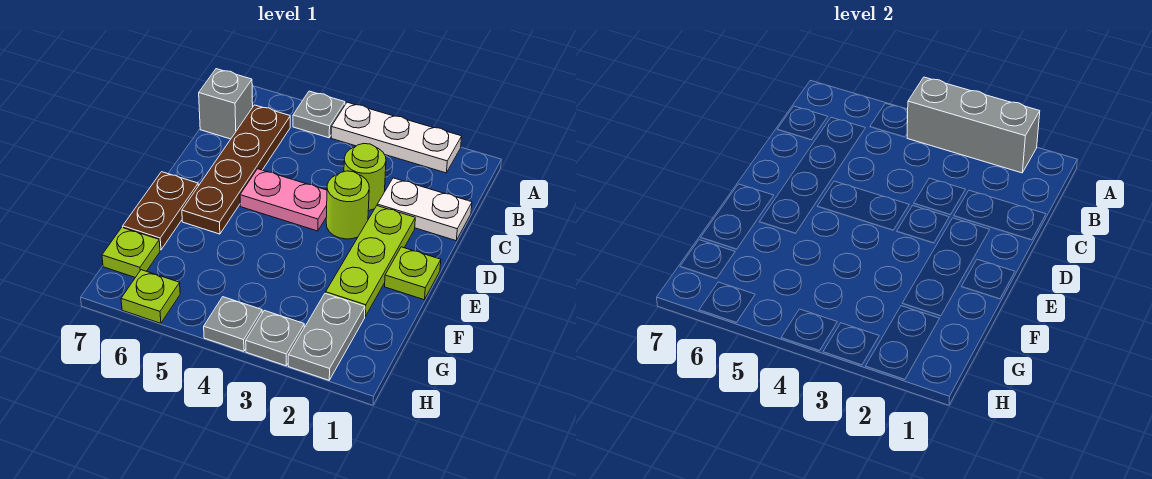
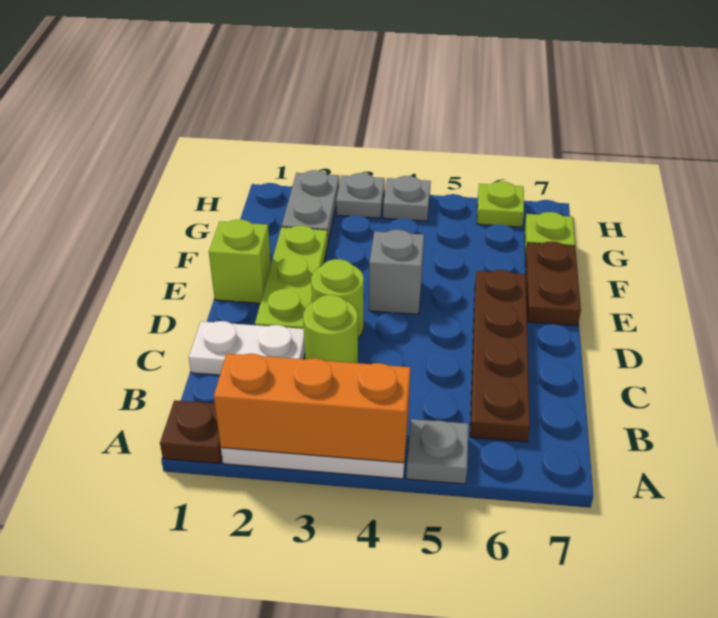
none -> brown plate A1 level 1
grey brick A2:A4 level 2 -> orange brick A2:A4 level 2
grey brick B7 level 1 -> grey brick E4 level 1
pink plate D4:D5 level 1 -> none
lime plate E1 level 1 -> lime brick E1 level 1

